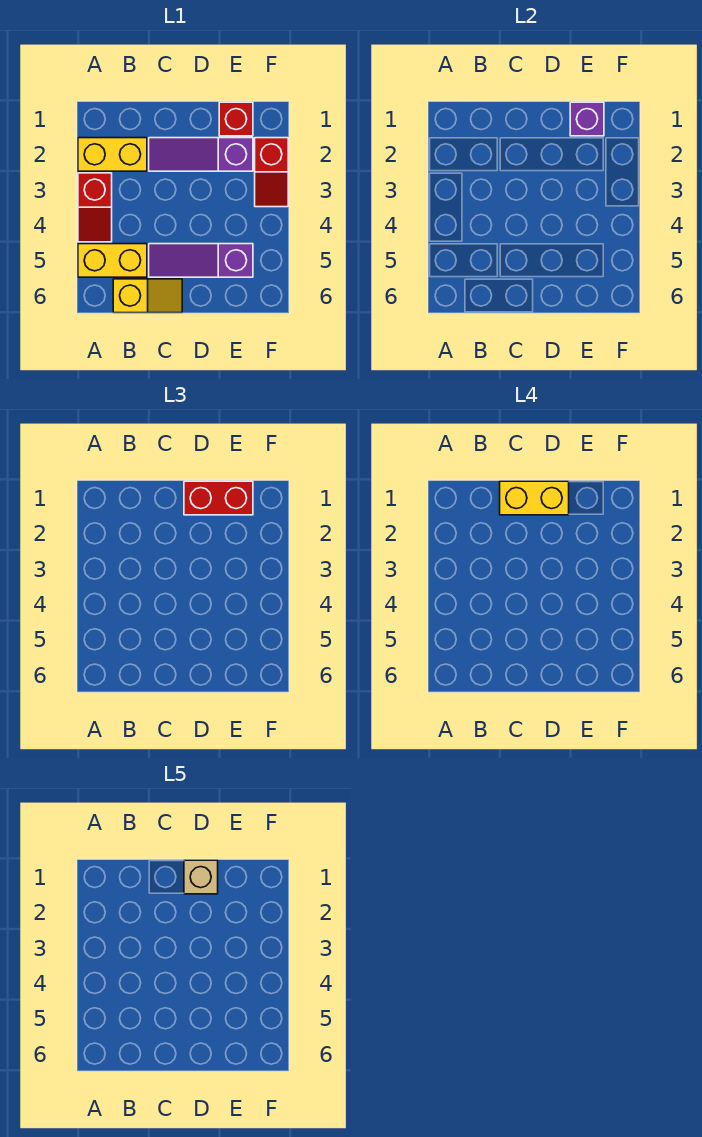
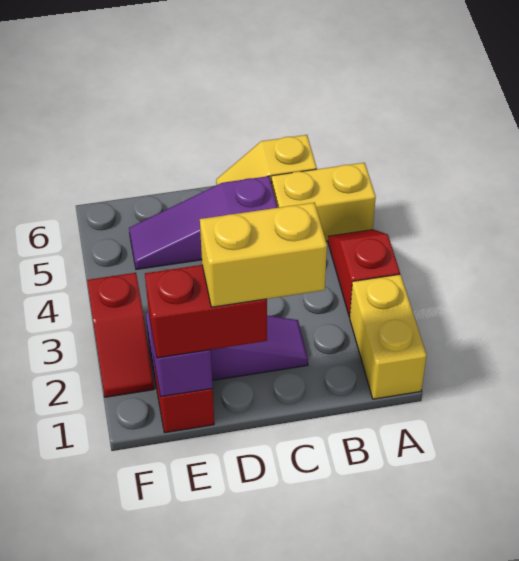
yellow brick A2:B2 level 1 -> yellow brick A1:A2 level 1
purple slope C5:E5 level 1 top E -> purple slope C5:E5 level 1 top C
tan brick D1 level 5 -> none
red slope F2:F3 level 1 top 2 -> red slope F2:F3 level 1 top 3

